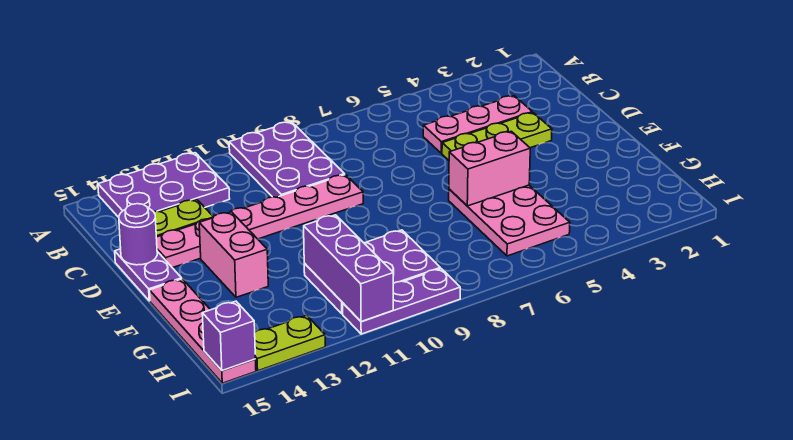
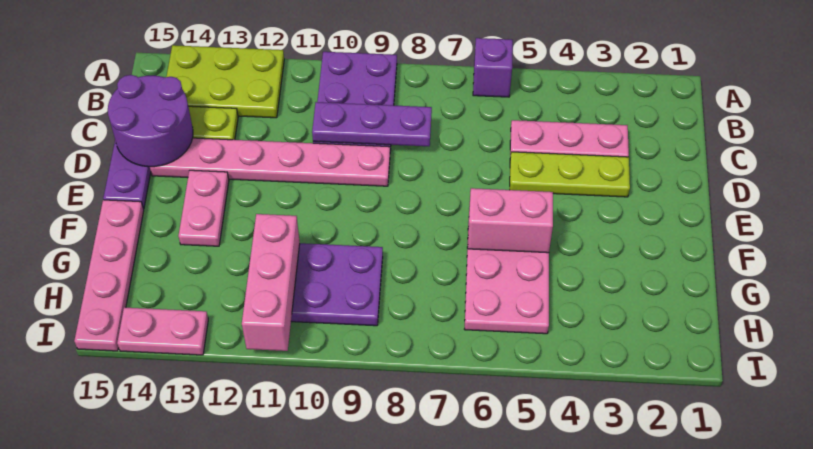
purple plate A12:B14 level 1 -> lime plate A12:B14 level 1
purple round brick D15 level 2 -> purple round brick C14:D15 level 2
pink brick E13:F13 level 1 -> pink plate E13:F13 level 1
purple brick G11:I11 level 2 -> pink brick G11:I11 level 2
purple plate I9:I11 level 1 -> purple plate C8:C10 level 2
lime plate I13:I14 level 1 -> pink plate I13:I14 level 1
purple brick I15 level 2 -> purple brick A6 level 1

